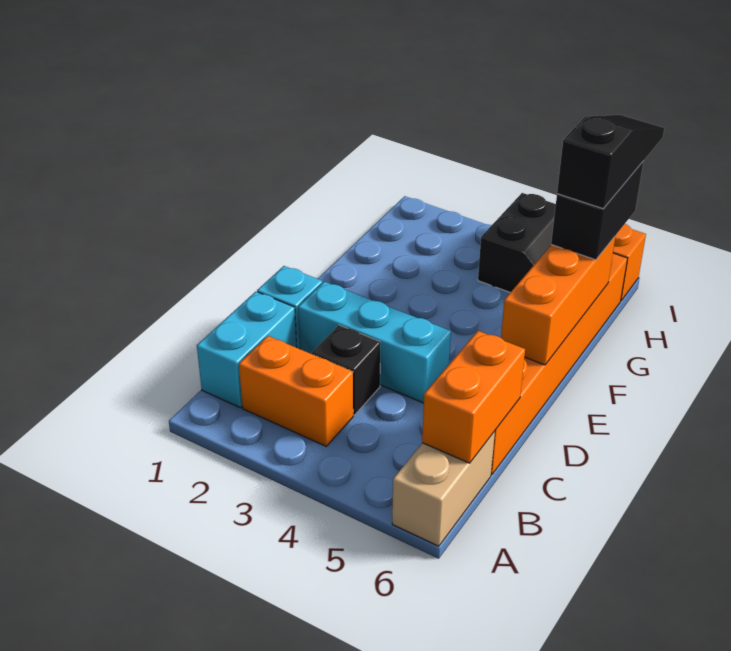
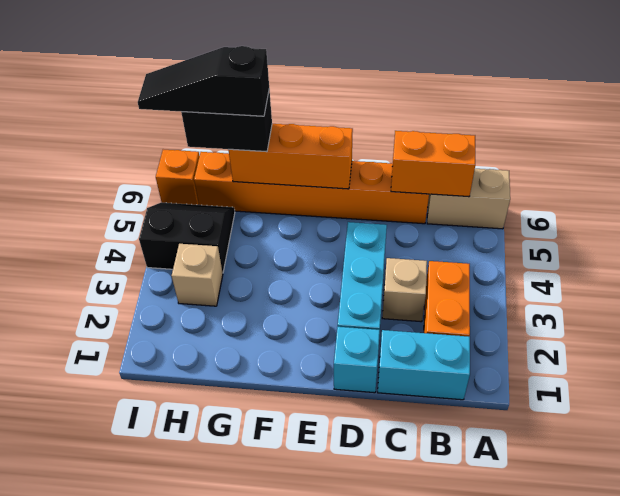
black brick C3 level 1 -> tan brick C3 level 1
none -> tan brick H3 level 1

